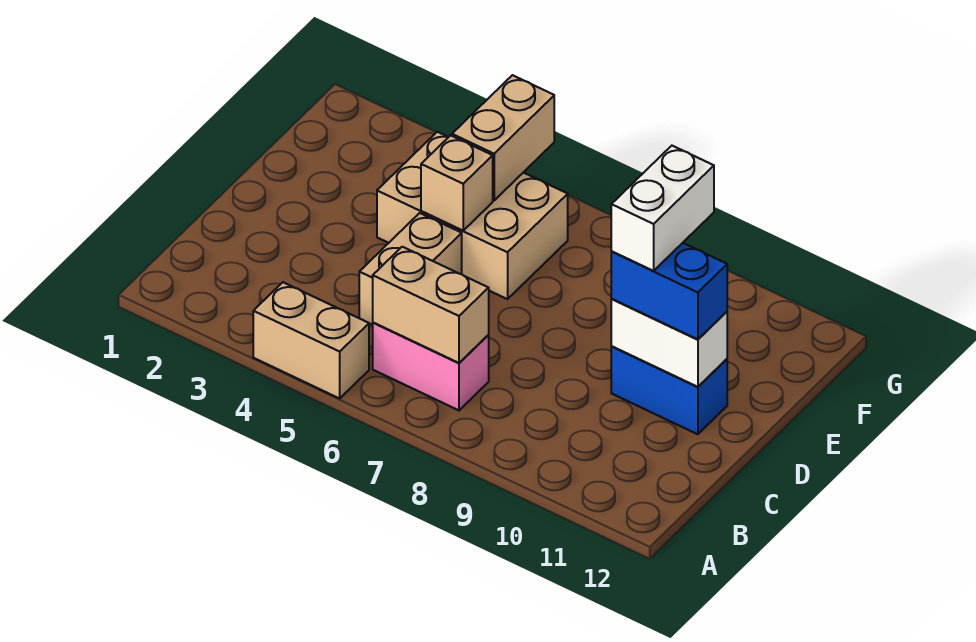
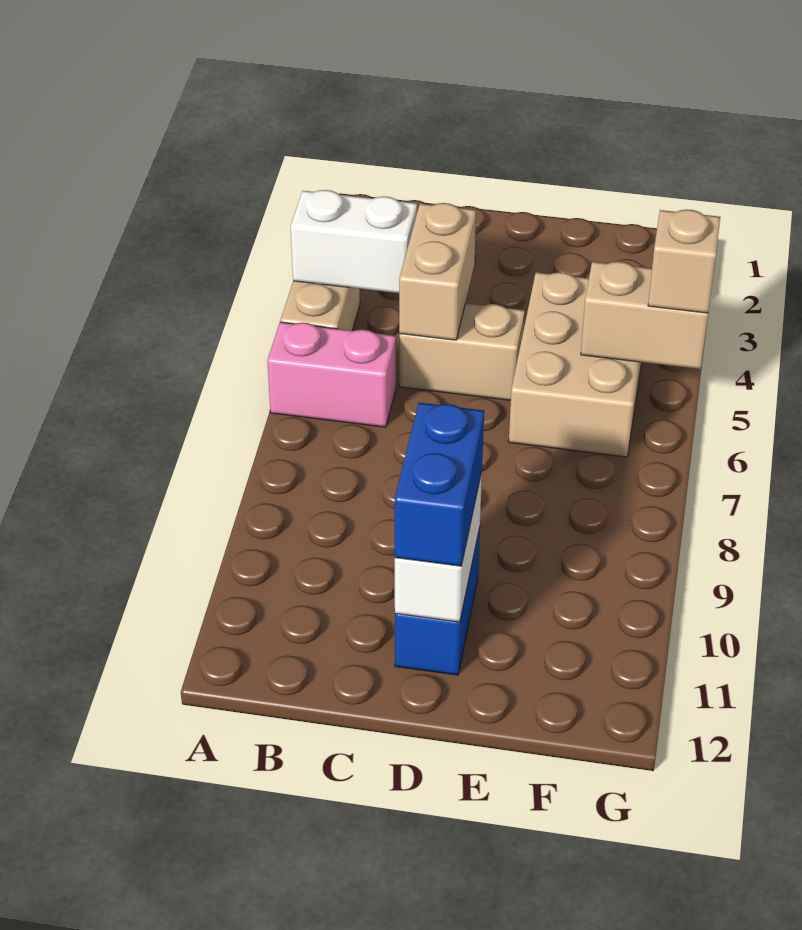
pink brick B6:B7 level 1 -> pink brick A6:B6 level 1
tan brick B6:B7 level 2 -> tan brick C4:C5 level 2
white brick D10:E10 level 4 -> white brick A4:B4 level 2
tan brick E5 level 2 -> tan brick G5 level 3

